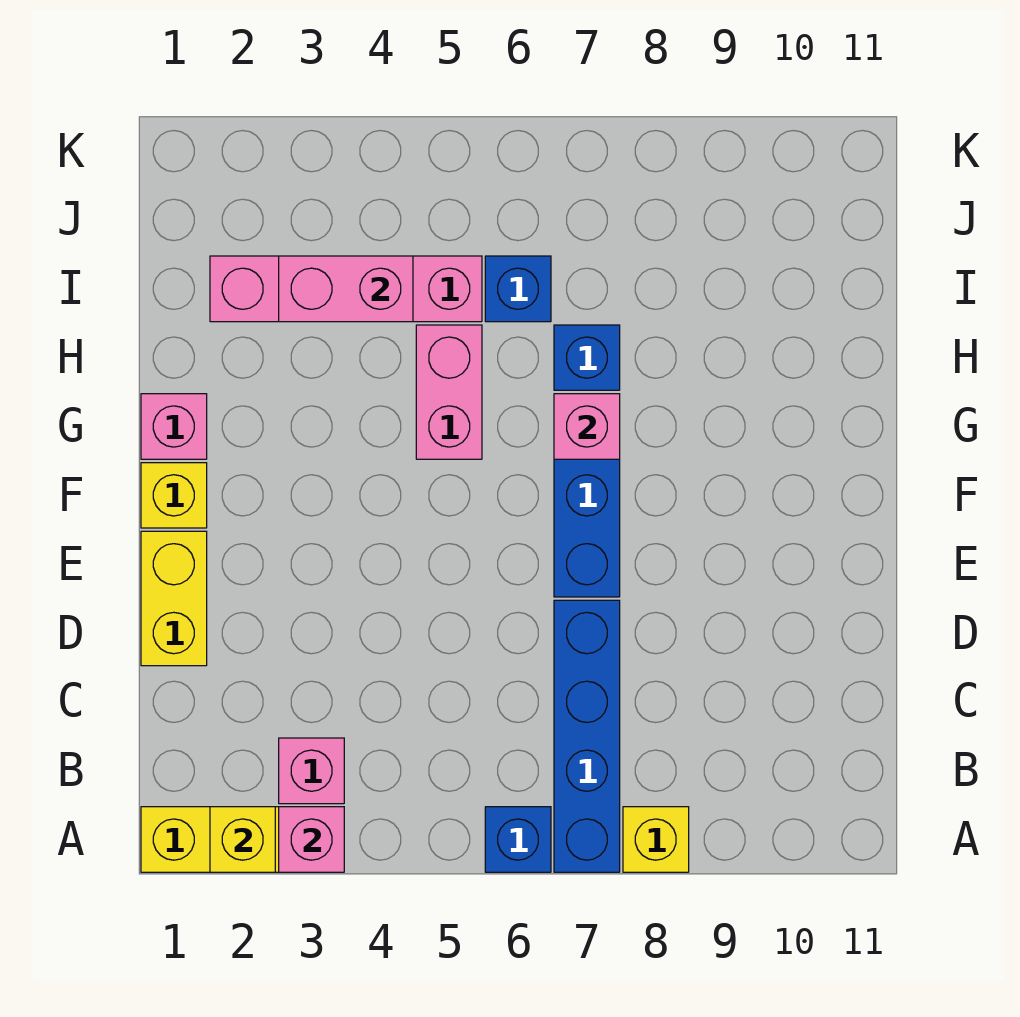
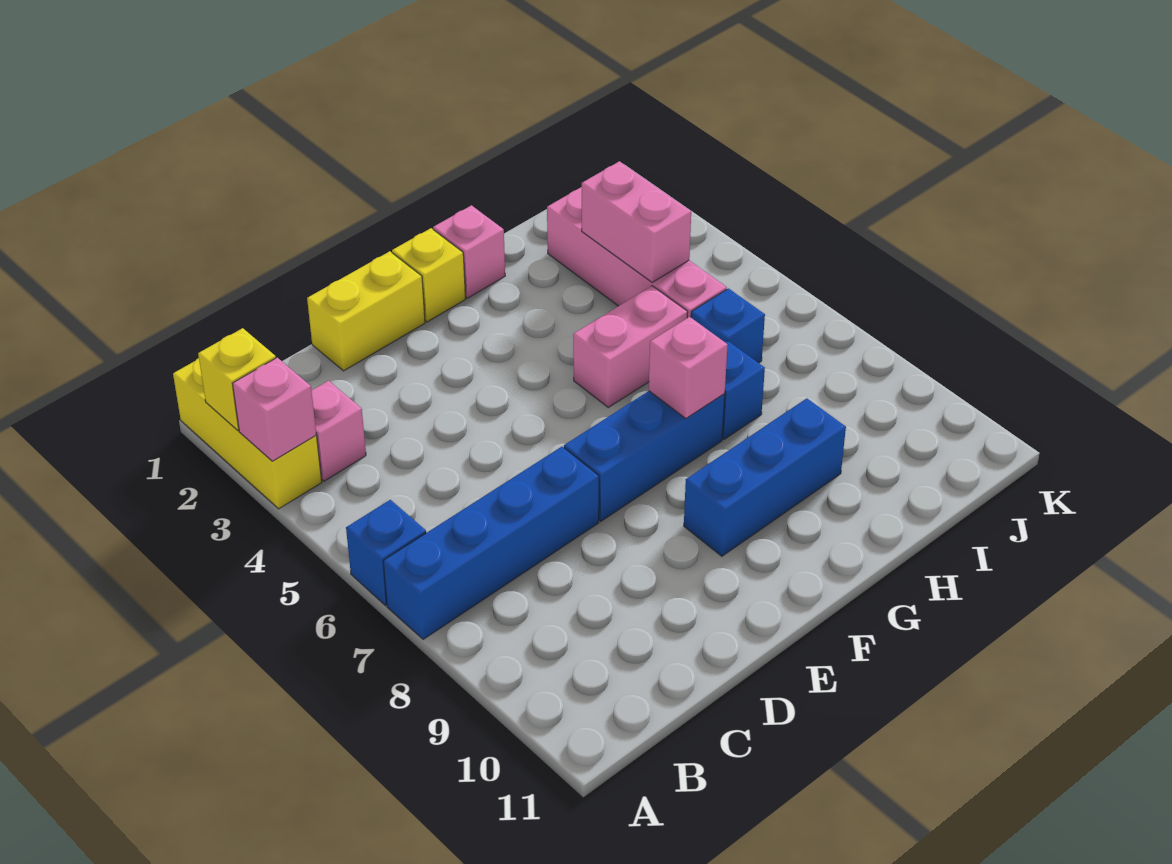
yellow brick A8 level 1 -> none
none -> blue brick F9:H9 level 1

